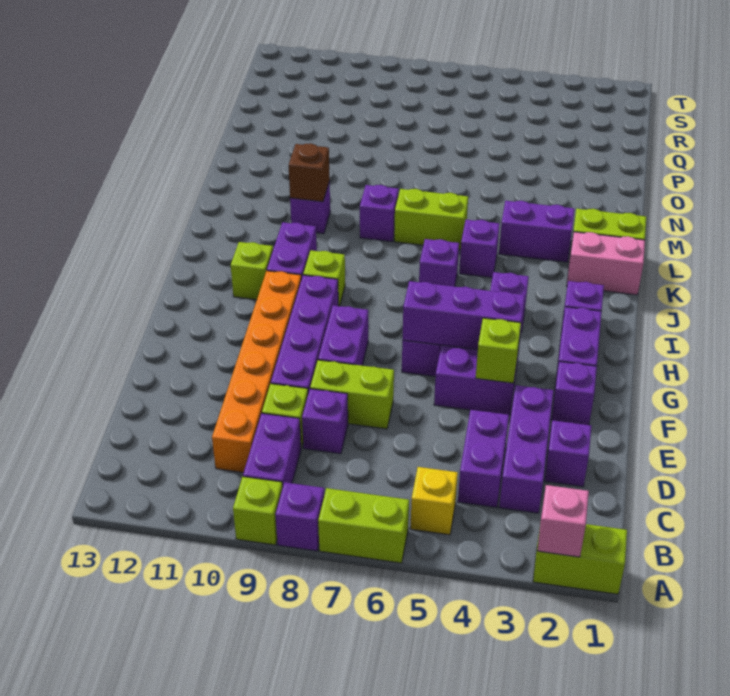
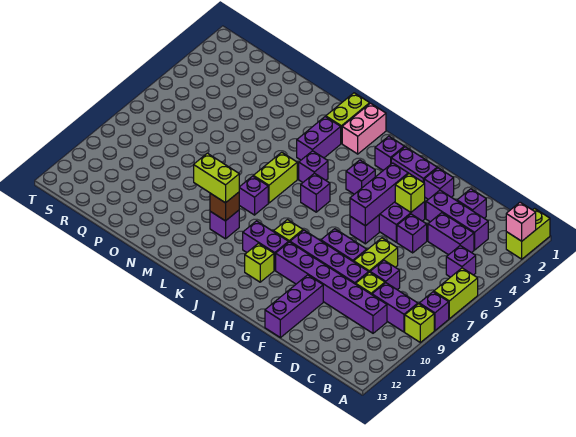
yellow brick B5 level 1 -> purple brick B5 level 1
orange brick C10:H10 level 1 -> purple brick C10:H10 level 1
none -> purple brick E5 level 1
none -> purple brick F11:F13 level 1
none -> lime brick L10:M10 level 3

